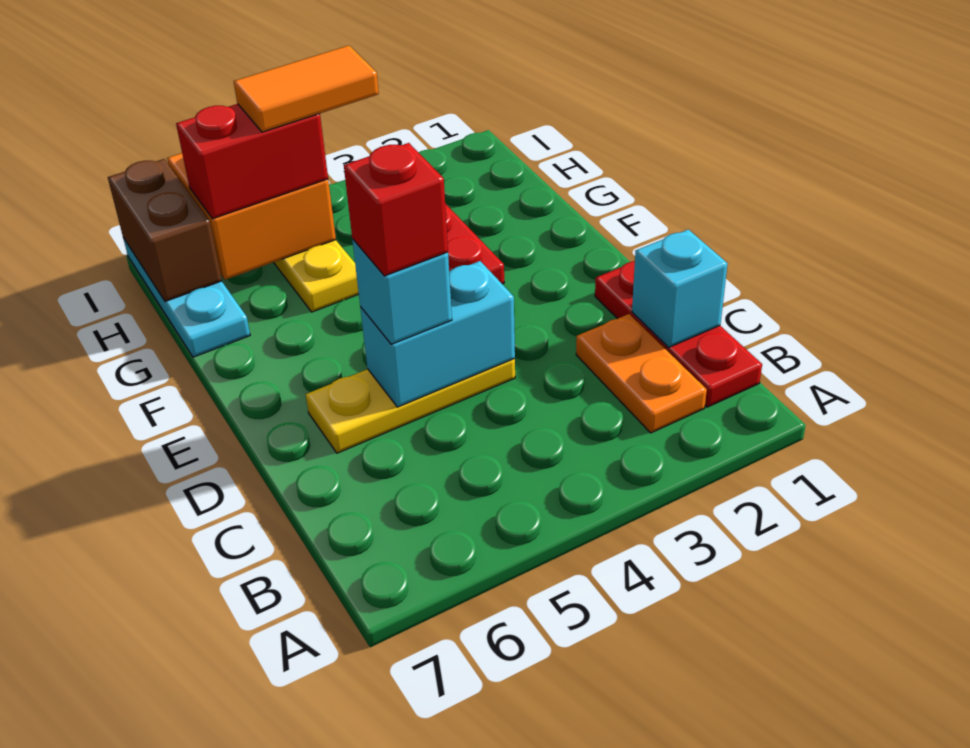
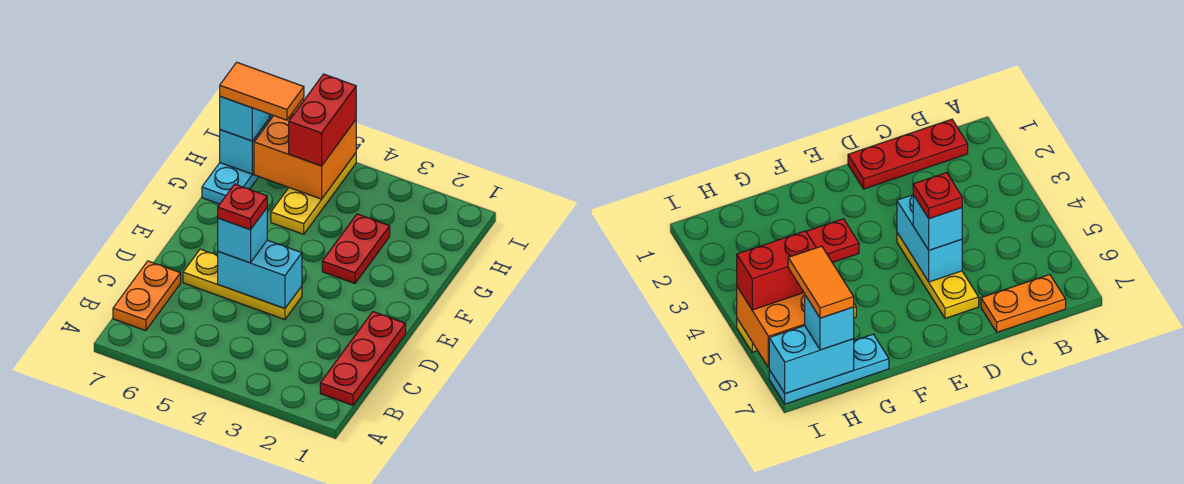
orange plate B2:C2 level 1 -> orange plate B7:C7 level 1
cyan brick C1 level 2 -> cyan brick H7 level 3
red brick D5 level 4 -> red plate D5 level 4
orange tile H4:H5 level 4 -> orange tile H6:H7 level 4
red brick H5:H6 level 3 -> red brick H5:I5 level 3
brown brick H7:I7 level 2 -> cyan brick H7:I7 level 2

